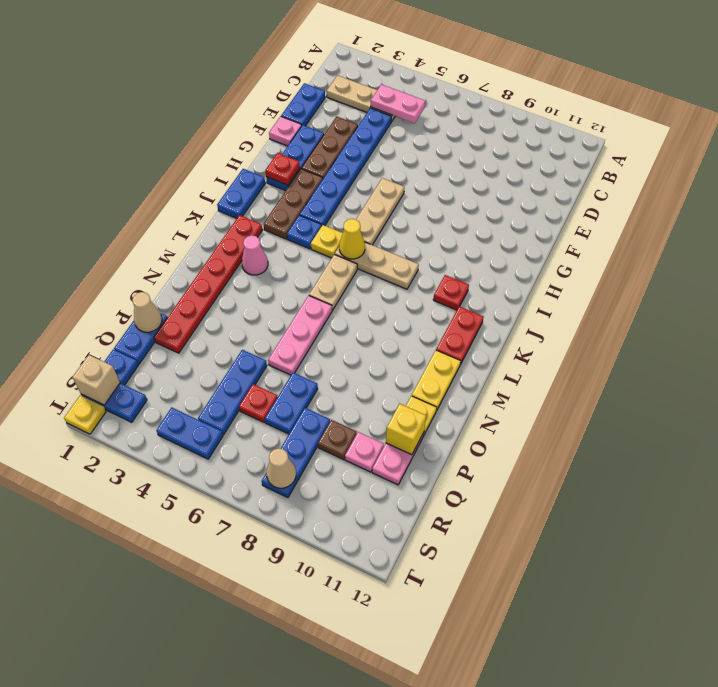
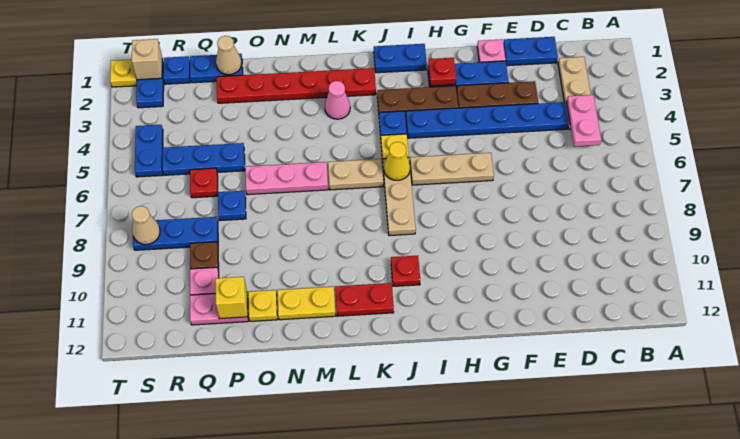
blue plate P7:Q7 level 1 -> blue plate P7 level 1

